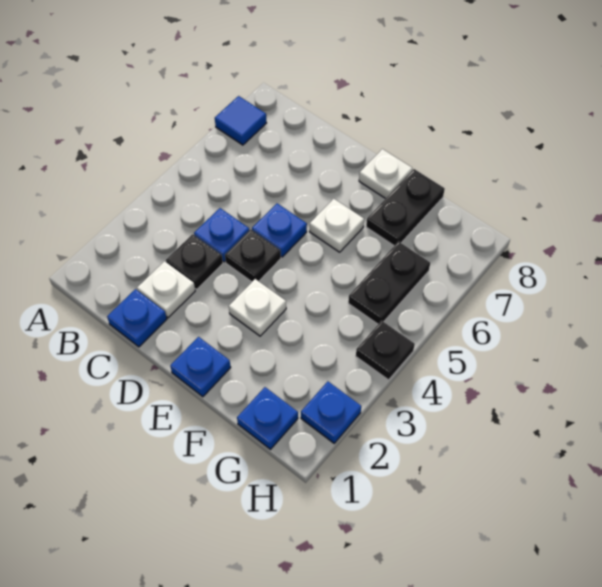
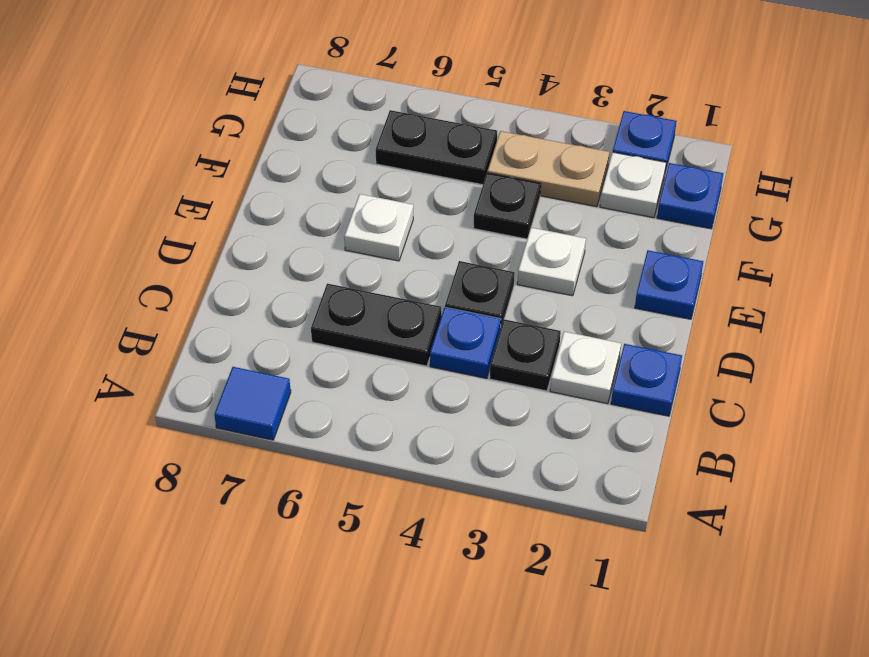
blue plate D5 level 1 -> none
white plate E8 level 1 -> white plate G2 level 1
black plate F7:F8 level 1 -> black plate C5:C6 level 1
none -> tan plate G3:G4 level 1
black plate H4 level 1 -> black plate F4 level 1

